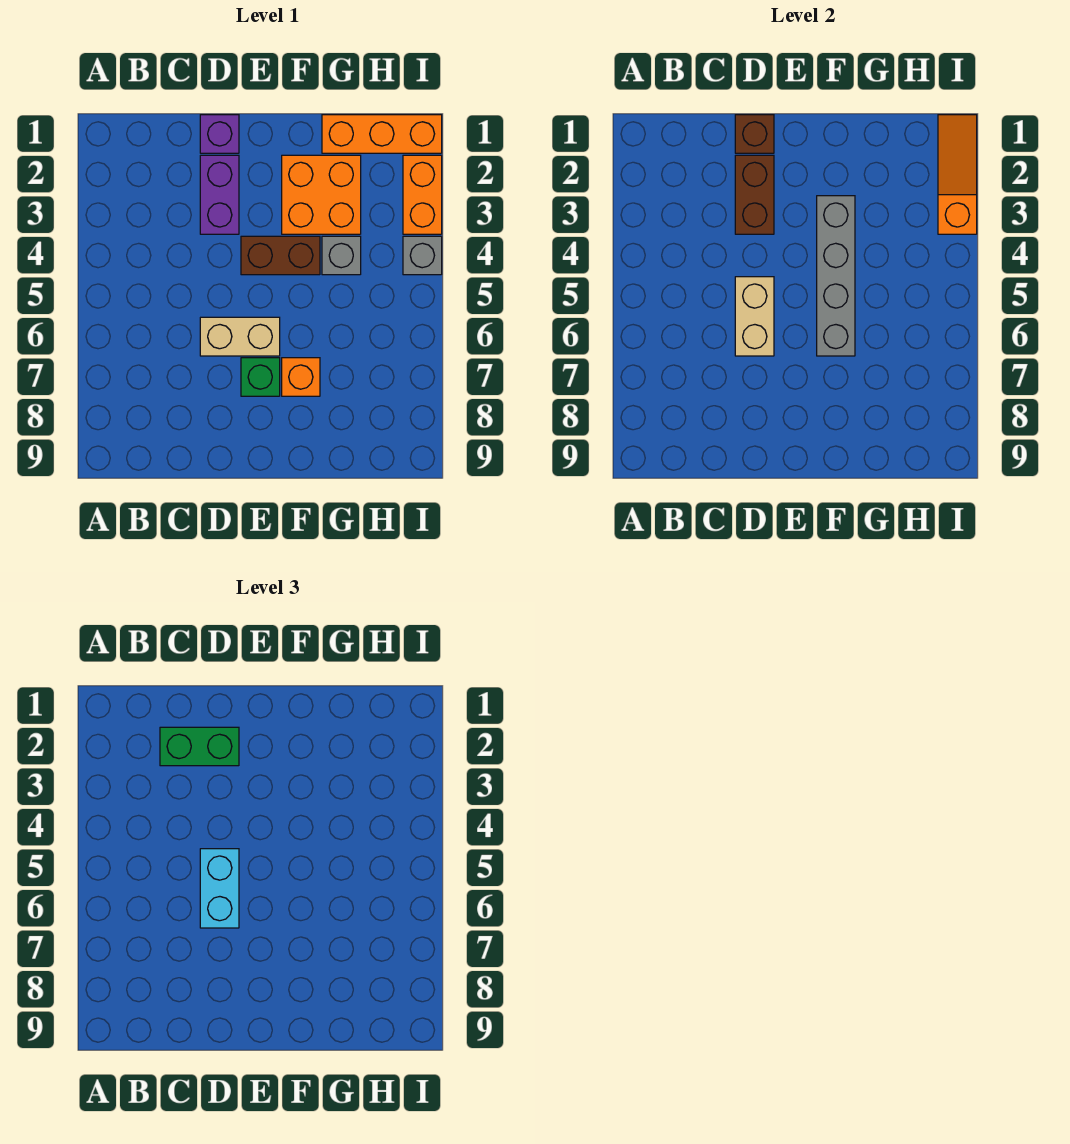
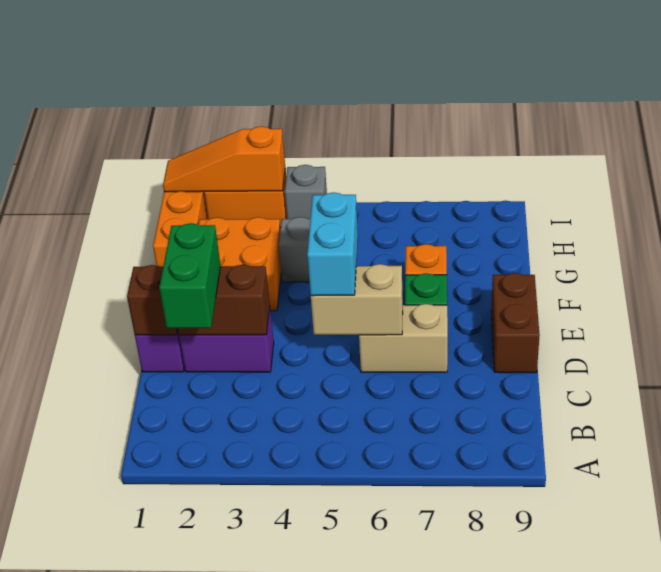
cyan brick D5:D6 level 3 -> cyan brick D5:E5 level 3
tan brick D6:E6 level 1 -> tan brick D6:D7 level 1
brown brick E4:F4 level 1 -> brown brick D9:E9 level 1
grey brick F3:F6 level 2 -> none

